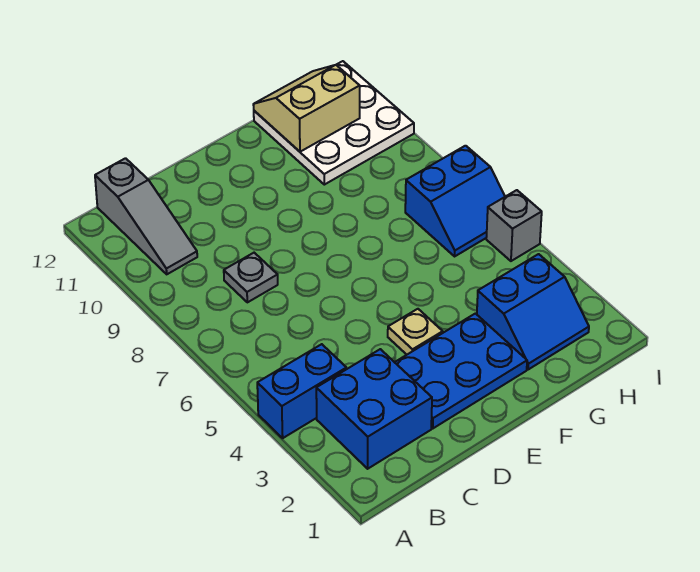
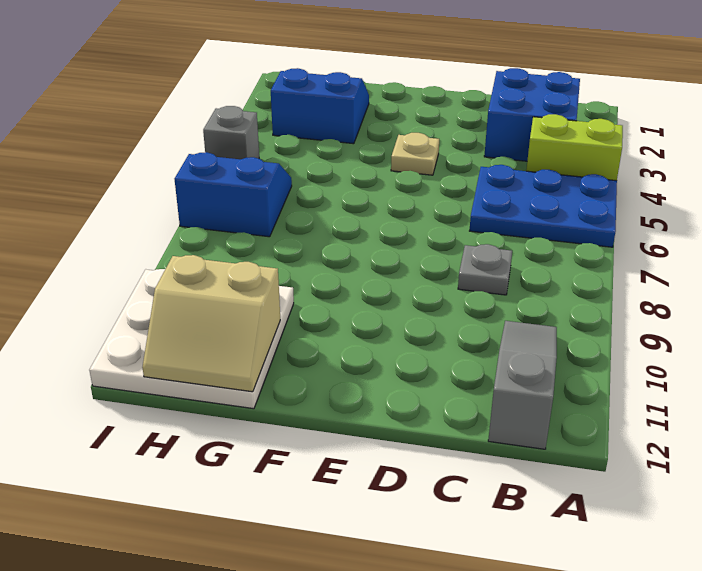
blue brick A4:B4 level 1 -> lime brick A4:B4 level 1
blue plate D2:F3 level 1 -> blue plate A5:C6 level 1

